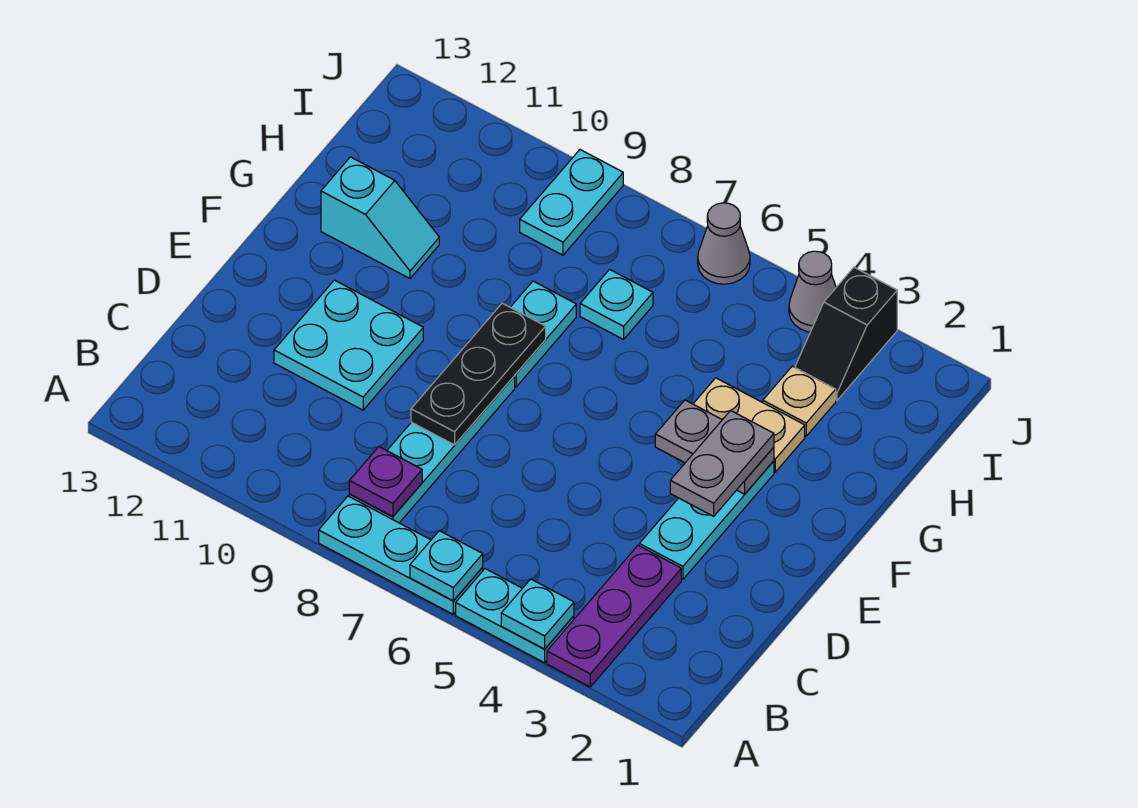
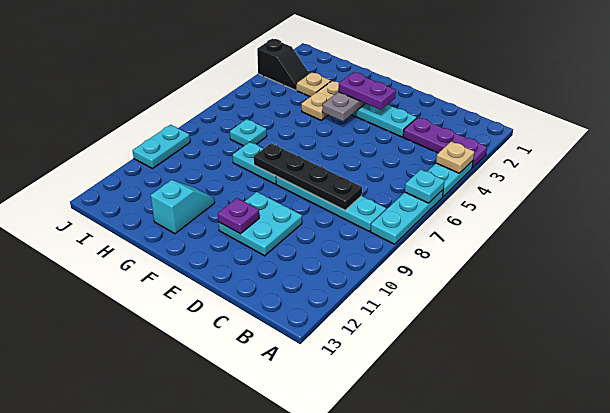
cyan plate A4 level 2 -> tan plate A4 level 2
purple plate B8 level 2 -> purple plate E11 level 2
black plate D8:F8 level 2 -> black plate C8:F8 level 2
grey plate E3:F3 level 3 -> purple plate E3:F3 level 3
cyan plate I9:J9 level 1 -> cyan plate J9:J10 level 1
grey cone J4 level 1 -> none
grey cone J6 level 1 -> none

